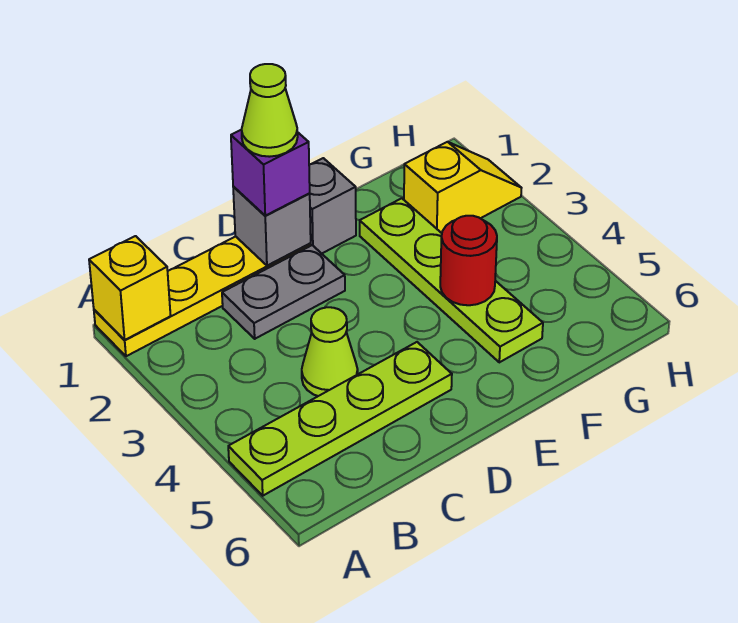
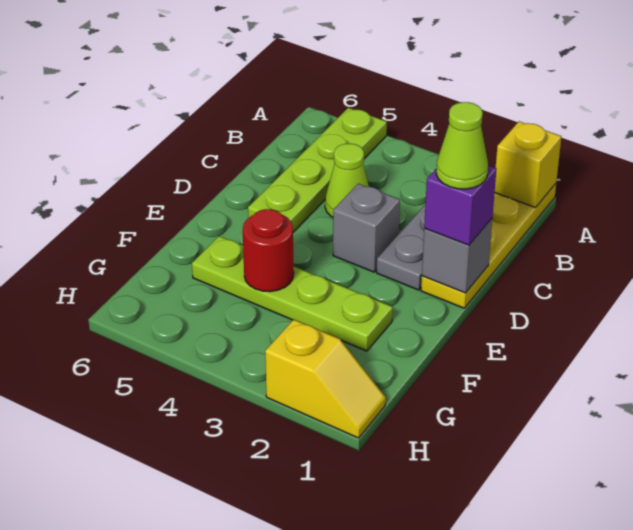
grey brick E1 level 1 -> grey brick D3 level 1
yellow slope G2:H2 level 1 top G -> yellow slope H1:H2 level 1 top 2

